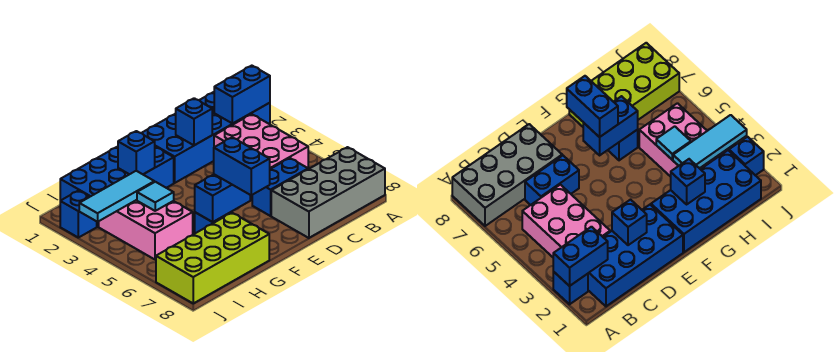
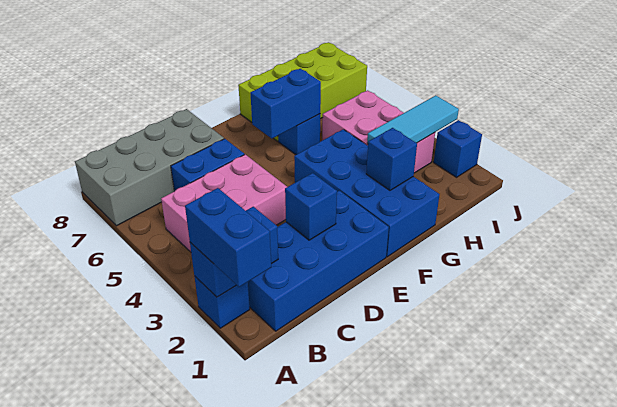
pink brick B3:C5 level 1 -> pink brick B4:D5 level 1
blue brick F1:I2 level 1 -> blue brick F1:G4 level 1
blue brick F6:F7 level 3 -> blue brick A1:A2 level 3
cyan tile H4 level 2 -> none

